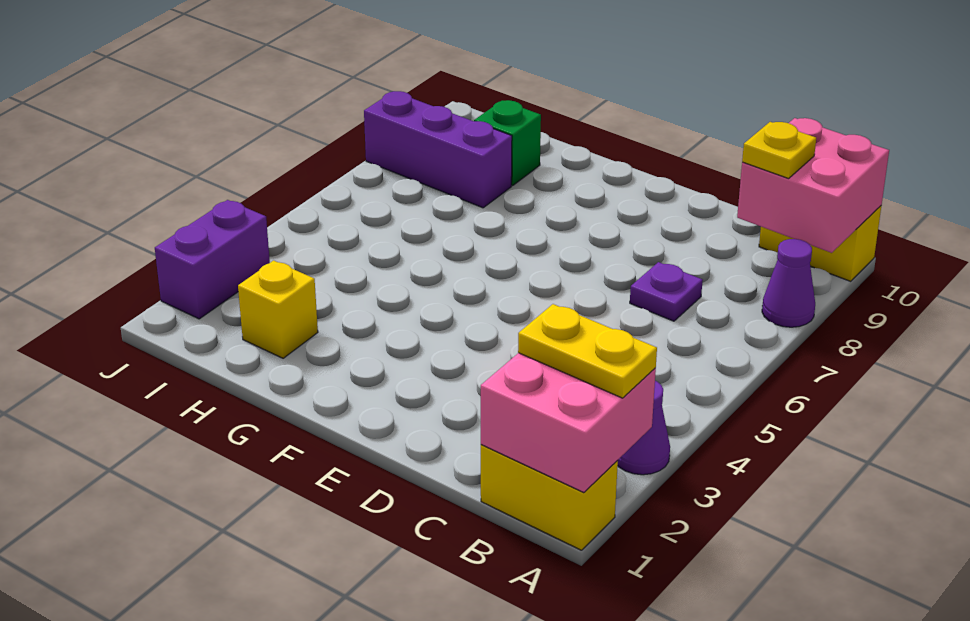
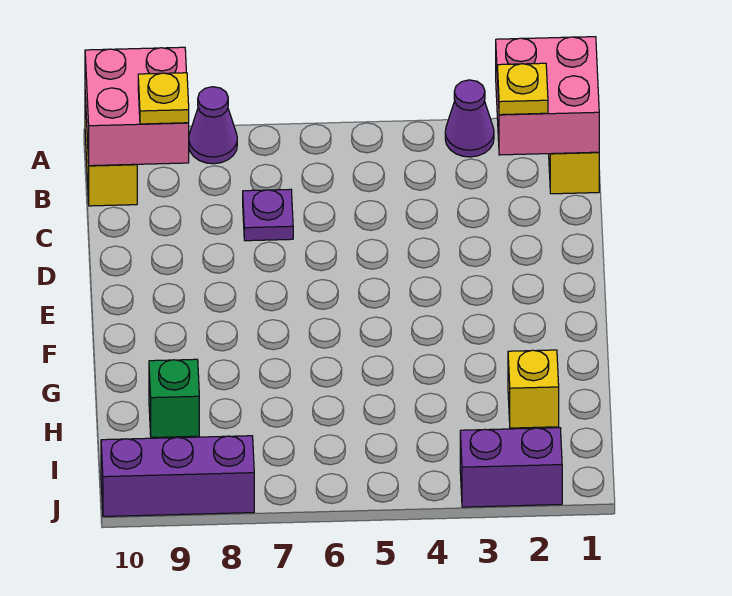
yellow plate A2:B2 level 3 -> yellow plate B2 level 3
purple brick H8:J8 level 1 -> purple brick J8:J10 level 1

